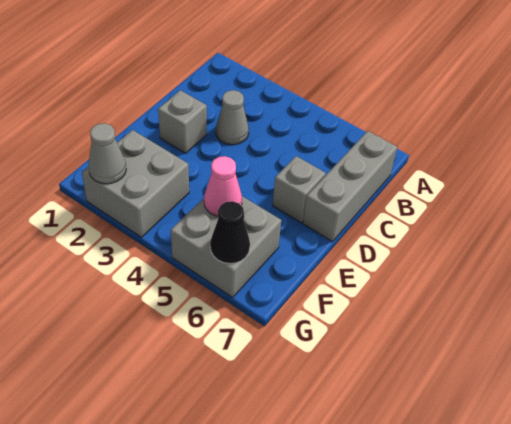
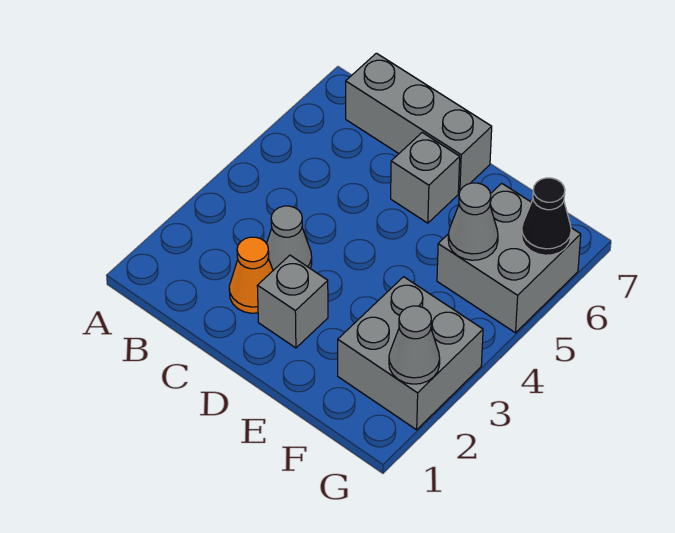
none -> orange cone C2 level 1
pink cone F5 level 2 -> grey cone F5 level 2

